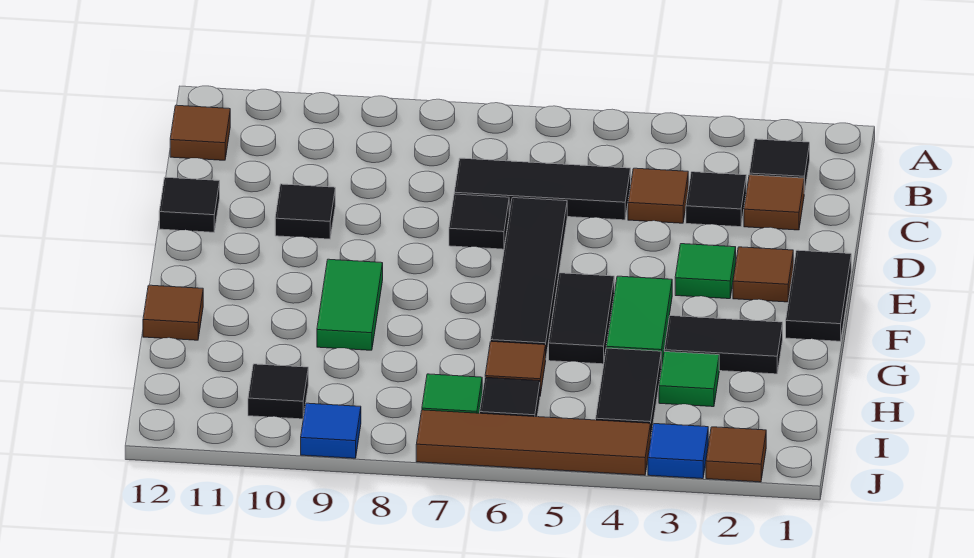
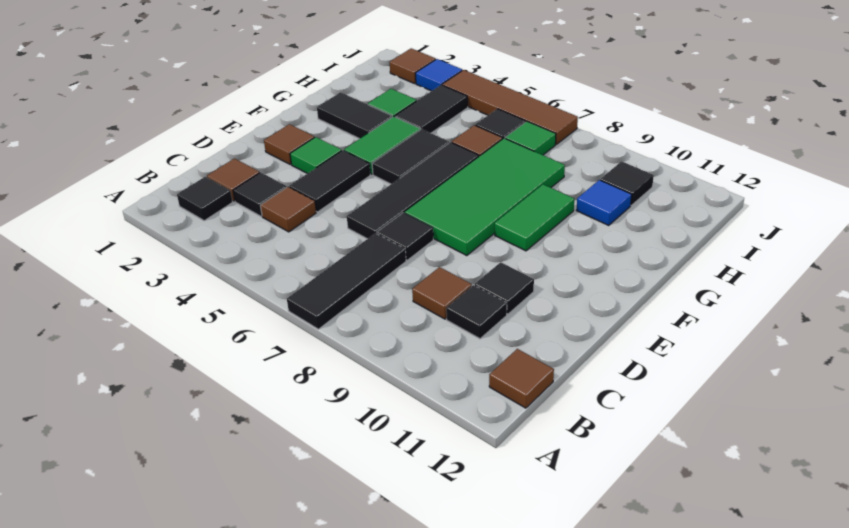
black tile C5:C7 level 1 -> black tile A7:C7 level 1
black tile D12 level 1 -> black tile C10 level 1
black tile E1:F1 level 1 -> black tile D4:E4 level 1
none -> green tile E7:H8 level 1
brown tile G12 level 1 -> brown tile C9 level 1
blue tile J9 level 1 -> blue tile H10 level 1

